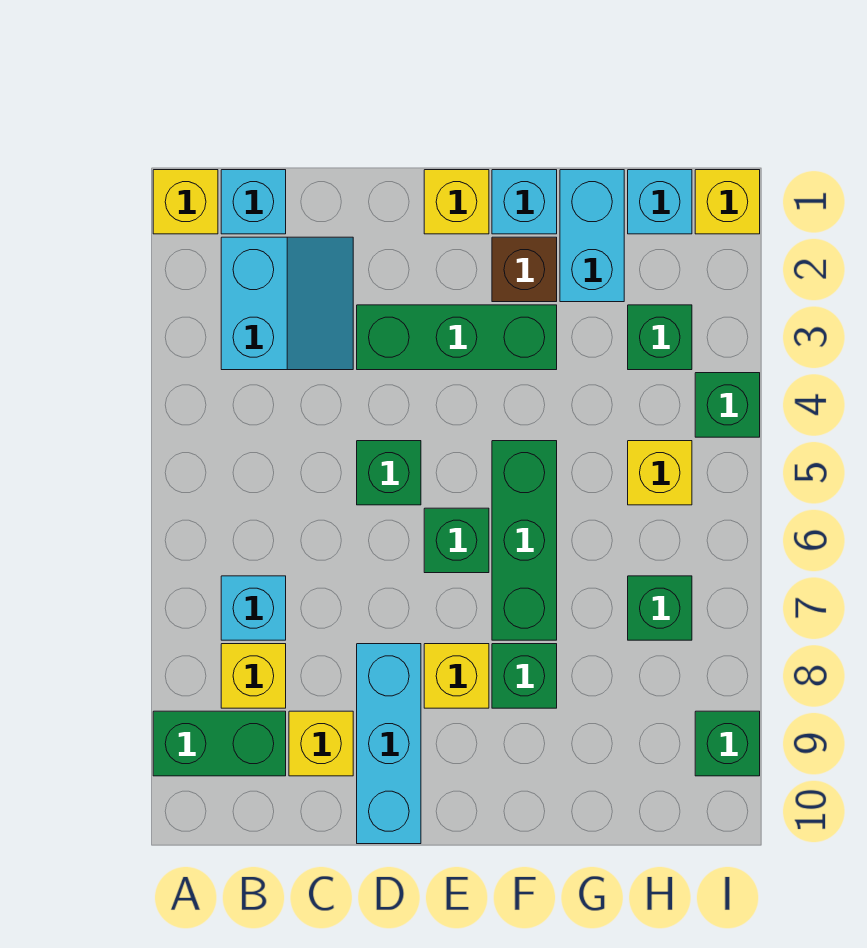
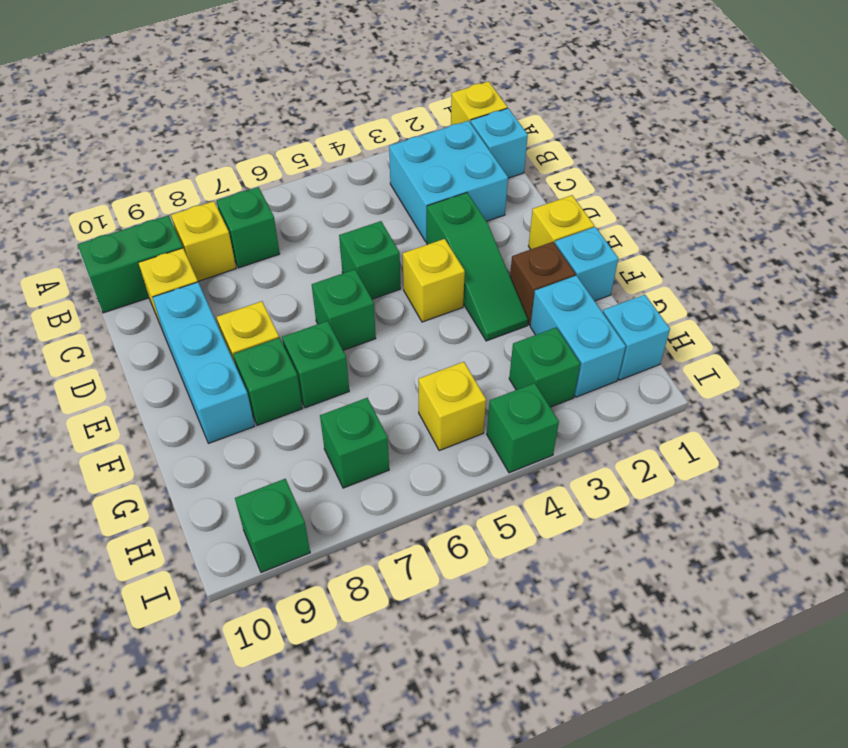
green brick A9:B9 level 1 -> green brick B9:B10 level 1
cyan slope B2:C3 level 1 top B -> cyan brick B2:C3 level 1
cyan brick B7 level 1 -> green brick B7 level 1
green brick D3:F3 level 1 -> green slope D3:F3 level 1 top D
cyan brick D8:D10 level 1 -> cyan brick D9:F9 level 1
green brick F5:F7 level 1 -> green brick F7 level 1
cyan brick G1:G2 level 1 -> cyan brick G2:H2 level 1
yellow brick I1 level 1 -> yellow brick E4 level 1

